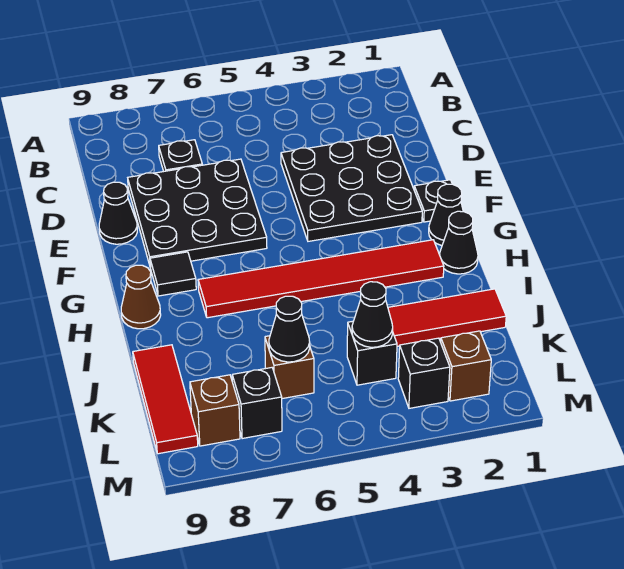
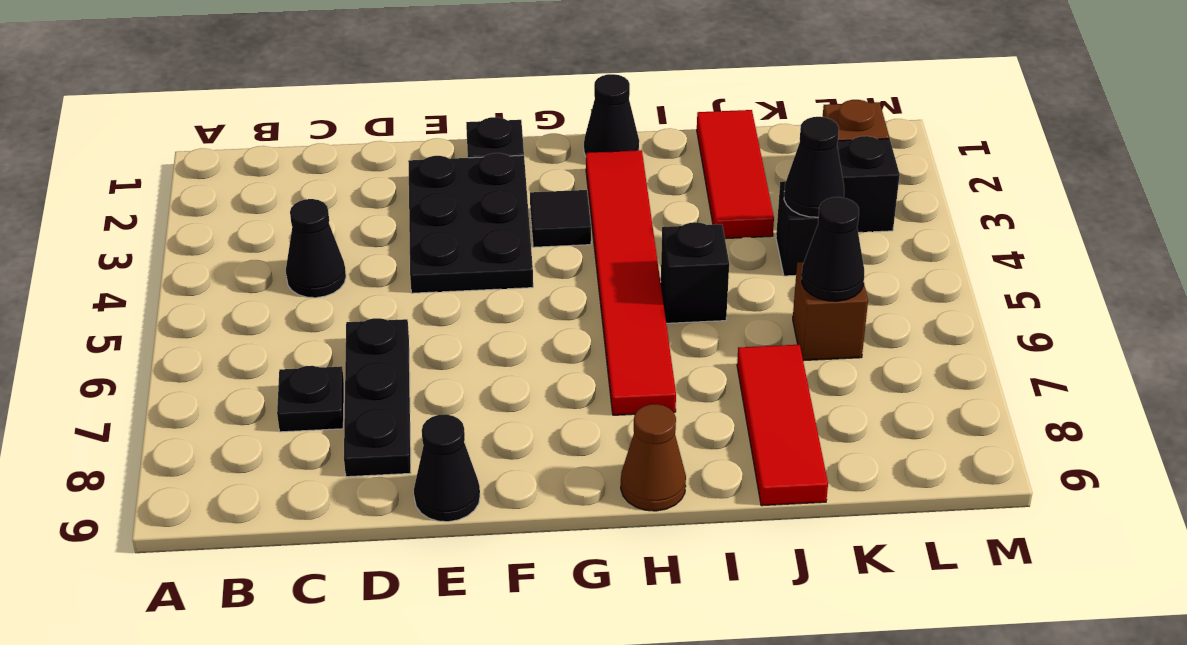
black plate D2:F4 level 1 -> black plate E2:F4 level 1
black plate D6:F8 level 1 -> black plate D6:D8 level 1
black cone G1 level 1 -> black cone C4 level 1
black tile G8 level 1 -> black tile G3 level 1
red tile J9:L9 level 1 -> red tile J7:J9 level 1
black brick L7 level 1 -> black brick I5 level 1
brown brick L8 level 1 -> none

